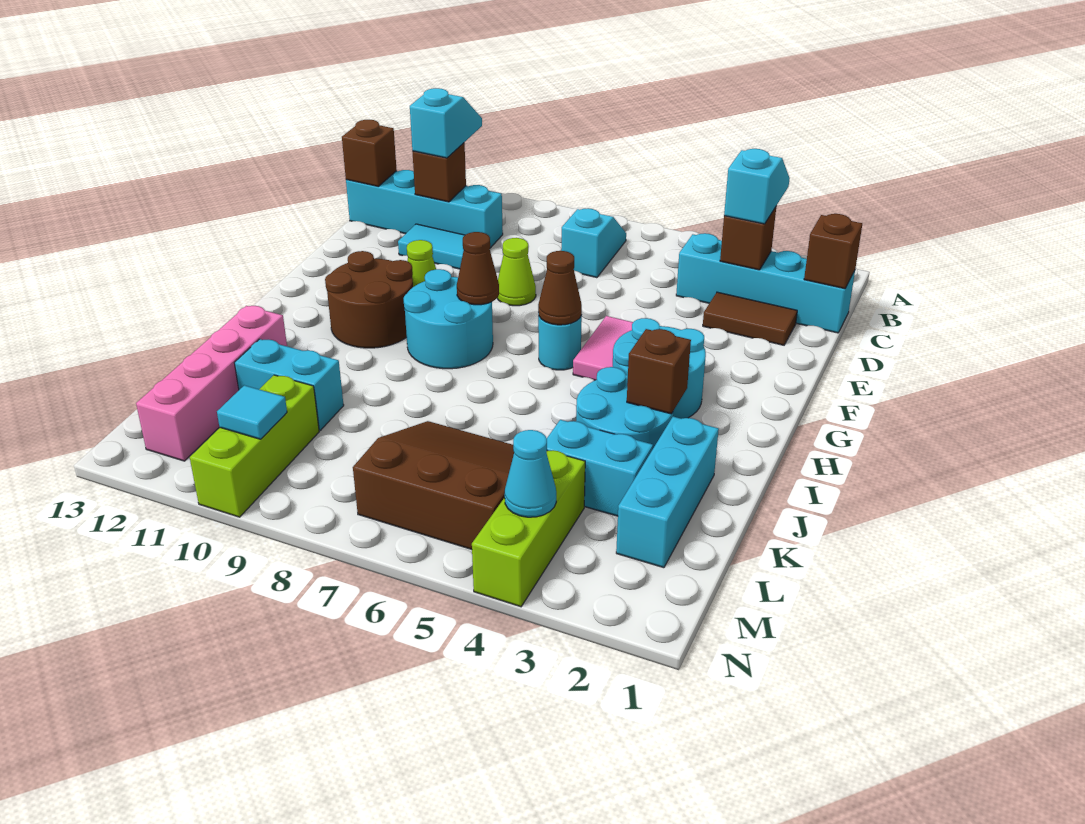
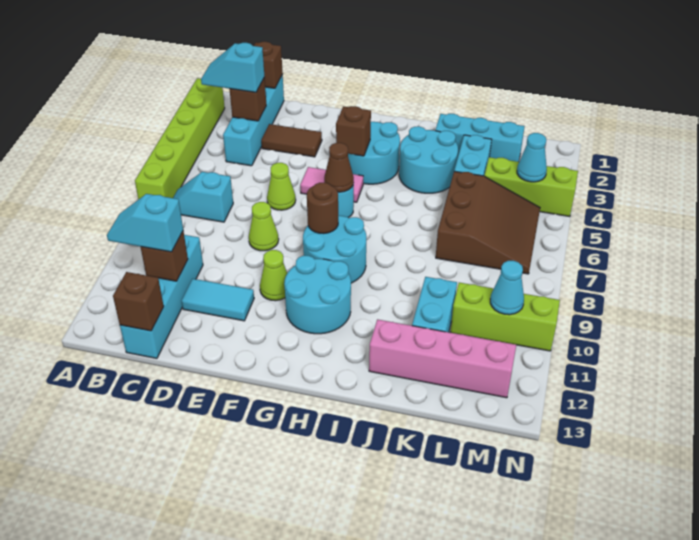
none -> lime brick A2:A7 level 1
brown tile D2:D3 level 1 -> brown tile D3:E3 level 1
cyan tile D10:D11 level 1 -> cyan tile D11:E11 level 1
none -> lime cone E6 level 1
brown cone G8 level 2 -> brown round brick G8 level 2
brown round brick G10:H11 level 1 -> cyan round brick G10:H11 level 1
brown brick I3 level 2 -> brown brick G4 level 2
brown slope K5:M7 level 1 top M -> brown slope K5:M7 level 1 top K
cyan tile M10 level 2 -> cyan cone M10 level 2

